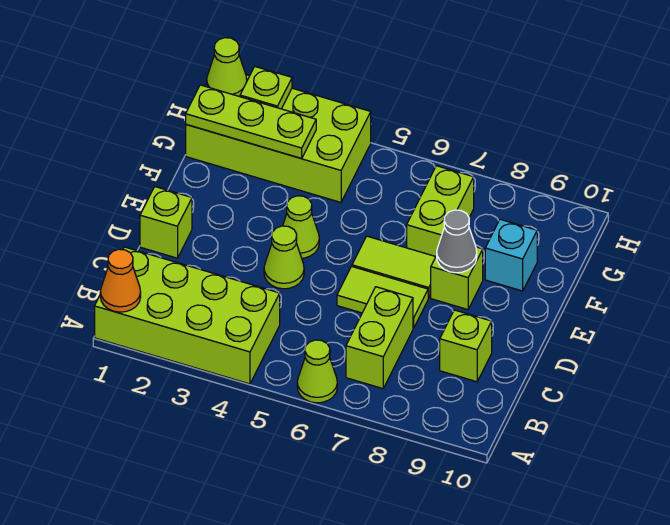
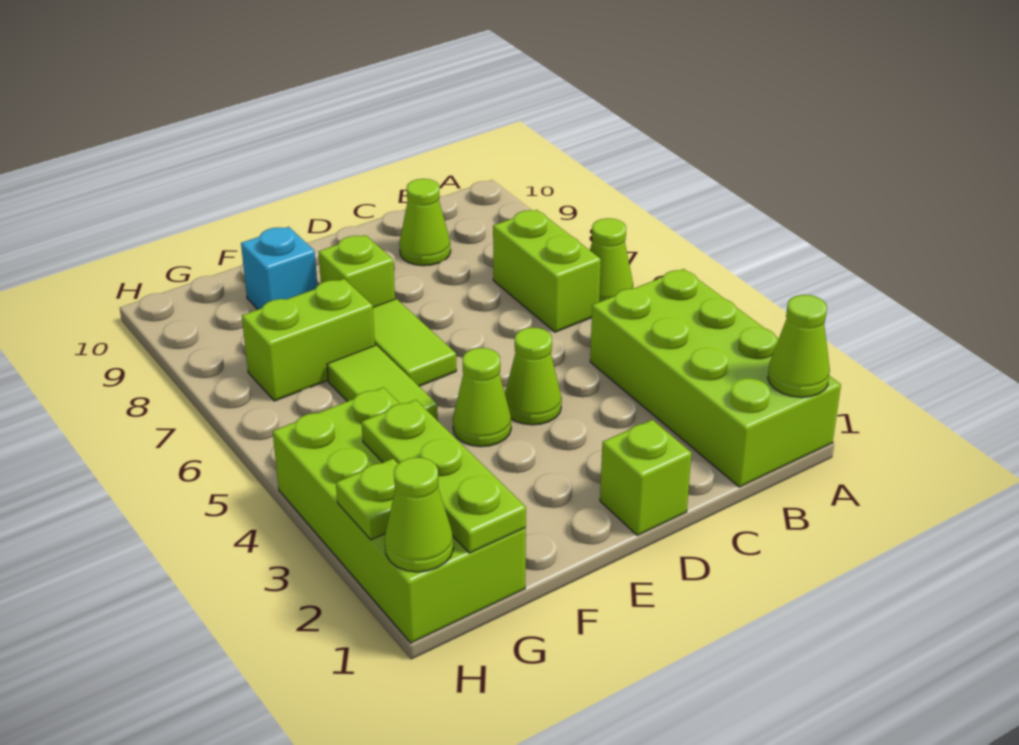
orange cone A1 level 2 -> lime cone A1 level 2
lime brick B7:C7 level 1 -> lime brick B6:B7 level 1
lime brick C9 level 1 -> lime cone C9 level 1
lime tile D6:D7 level 1 -> lime tile F5:F6 level 1
grey cone E8 level 2 -> none

